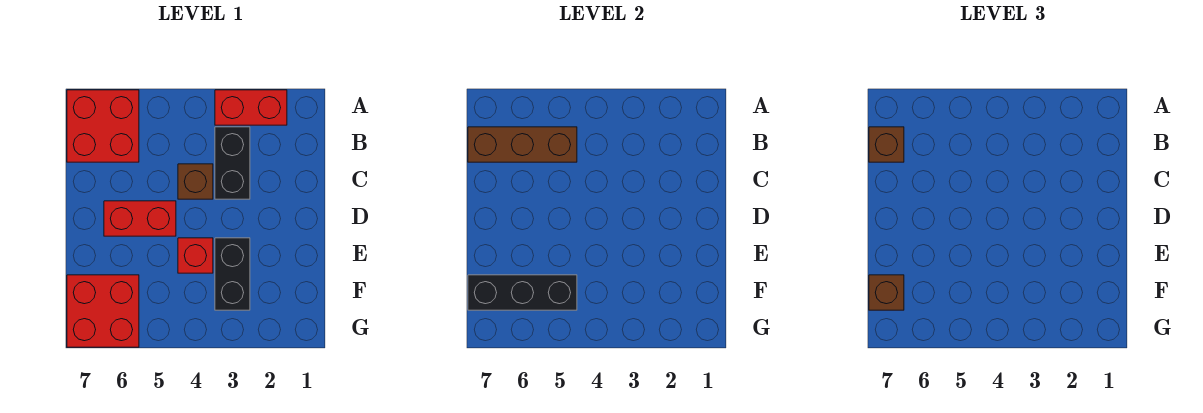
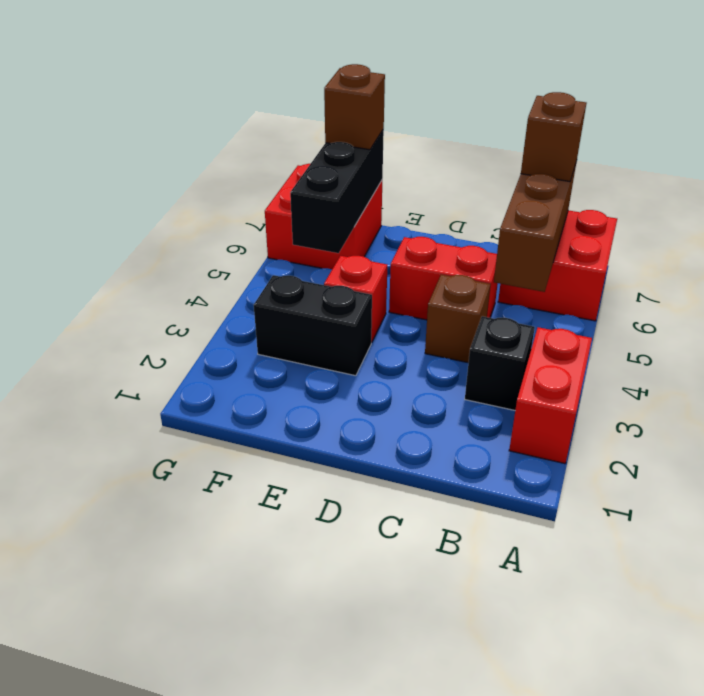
black brick B3:C3 level 1 -> black brick B3 level 1
red brick D5:D6 level 1 -> red brick C5:D5 level 1

